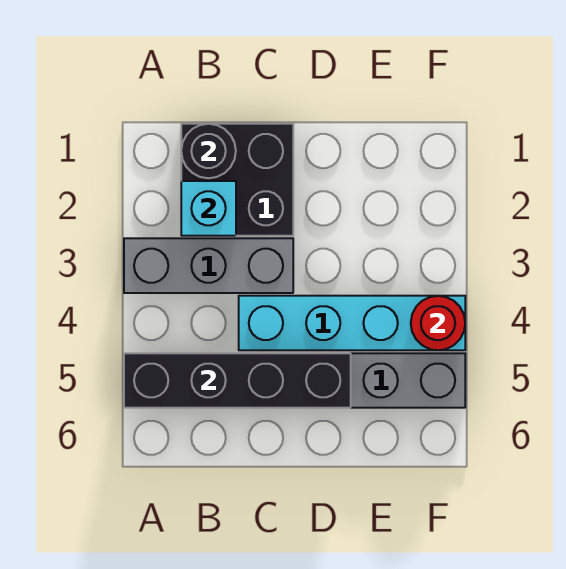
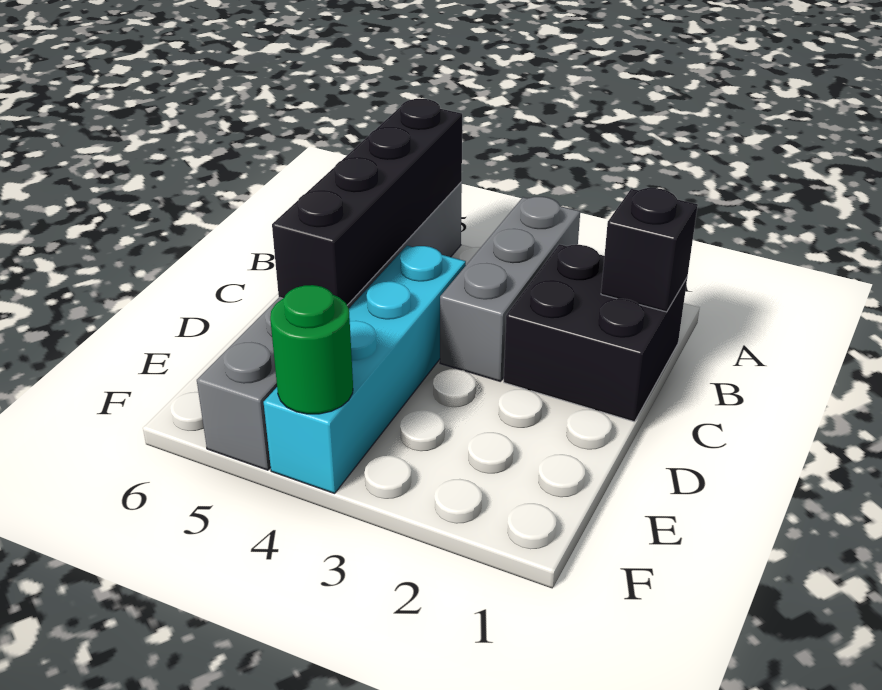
black round brick B1 level 2 -> black brick B1 level 2
cyan brick B2 level 2 -> none
red round brick F4 level 2 -> green round brick F4 level 2

